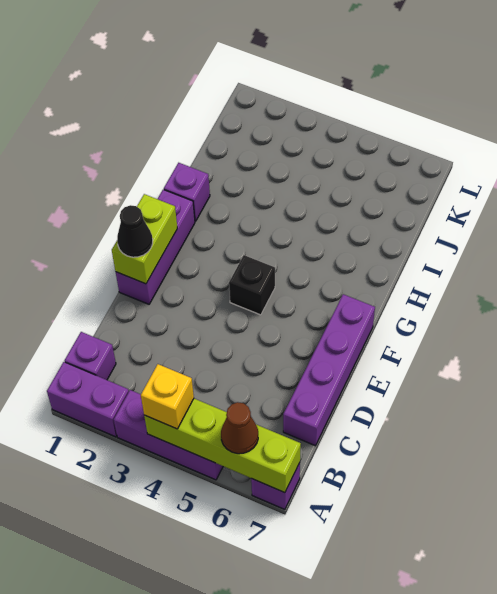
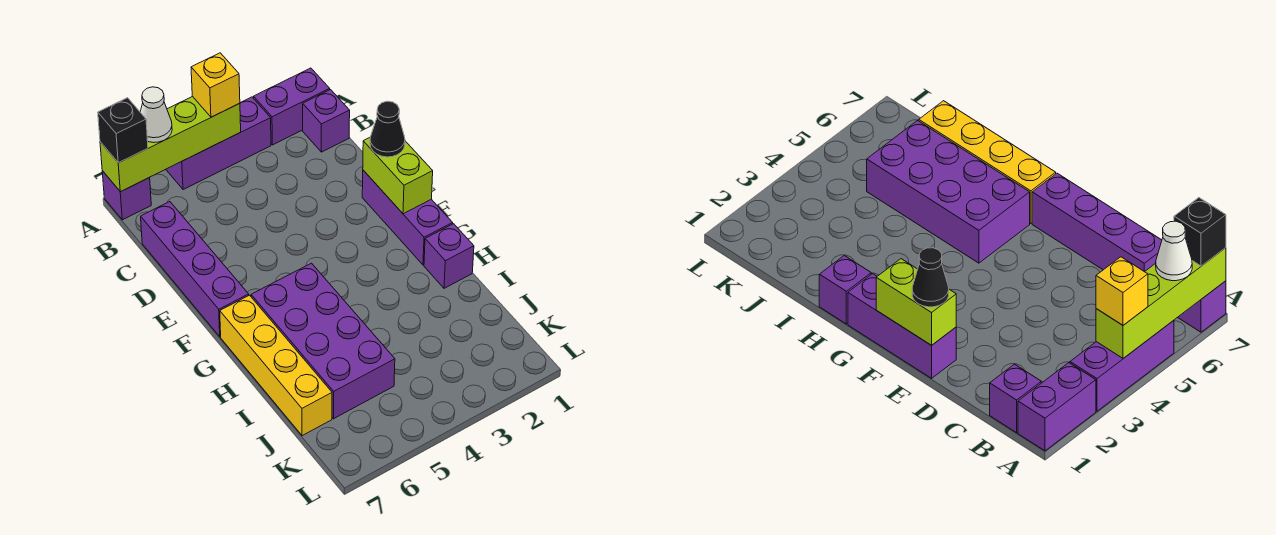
brown cone A6 level 3 -> white cone A6 level 3
black brick F4 level 1 -> black brick A7 level 3
none -> purple brick G5:J6 level 1
none -> yellow brick G7:J7 level 1

